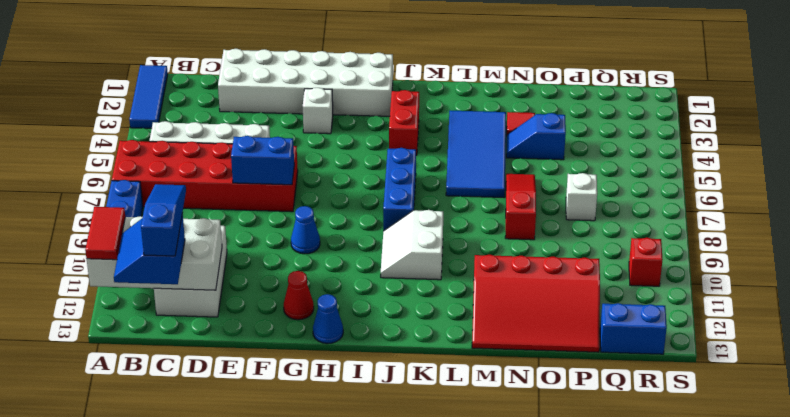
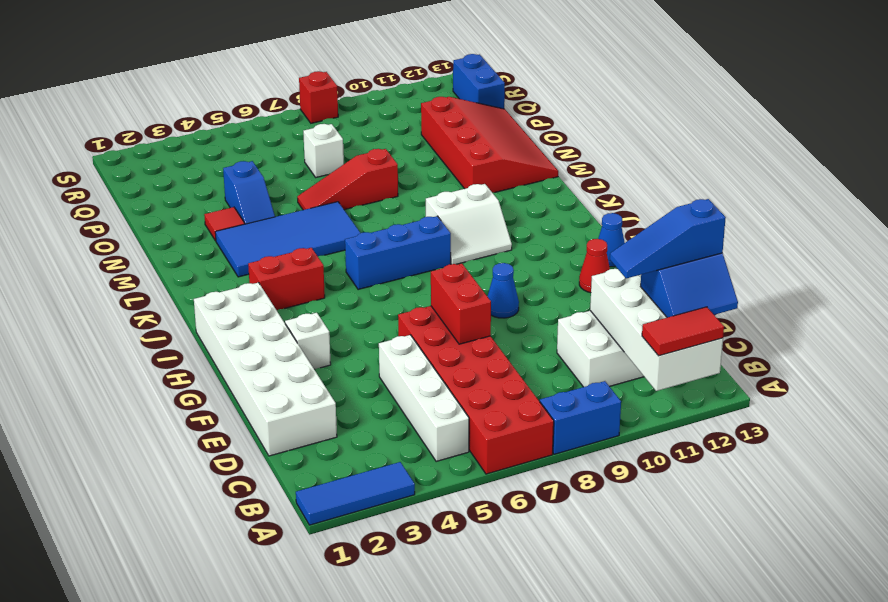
blue brick E7:F7 level 2 -> red brick E7:F7 level 2
red brick R10 level 1 -> red brick S8 level 1

